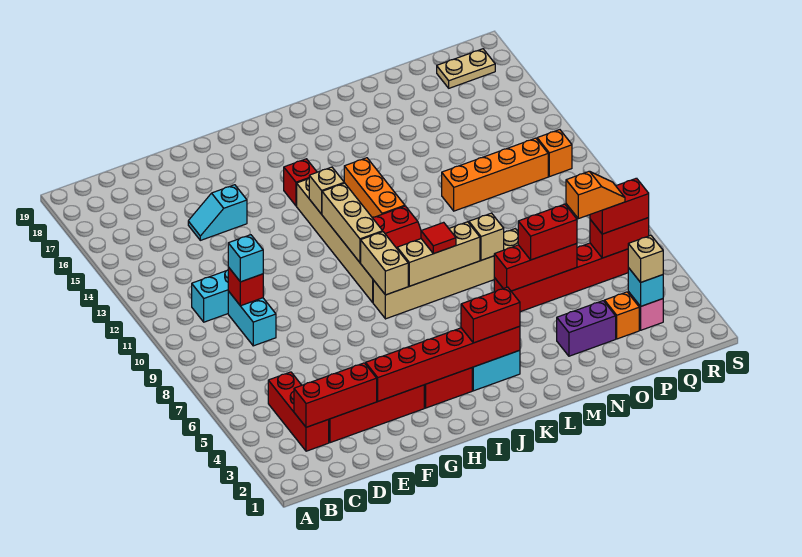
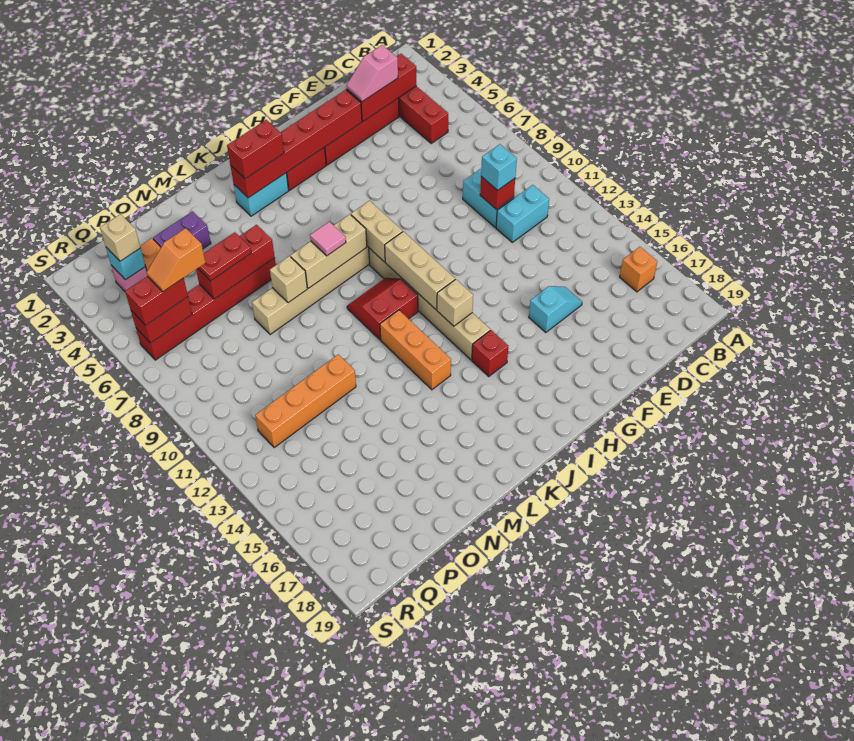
none -> pink slope D3:E3 level 3 top D
red tile K8 level 3 -> pink tile K8 level 3
red brick N6:O6 level 3 -> red plate N6:O6 level 3
tan plate Q18:R18 level 1 -> none
orange brick R12 level 1 -> orange brick B16 level 1

